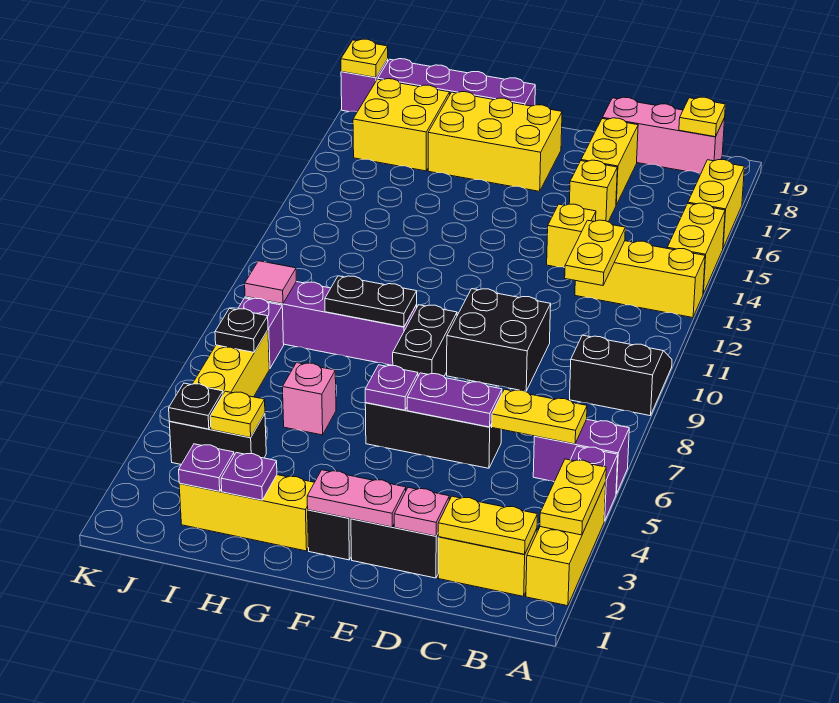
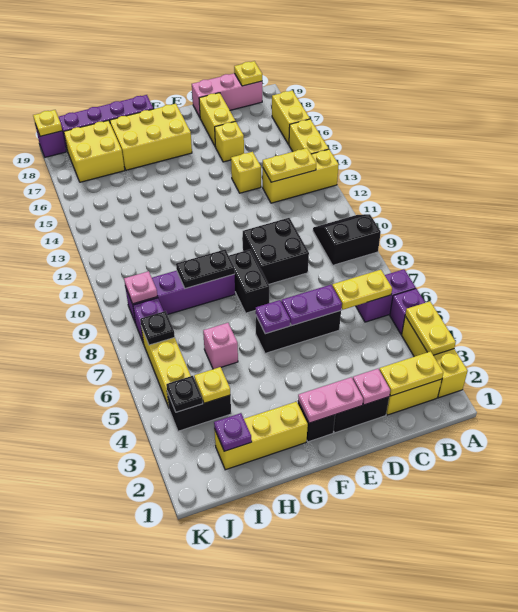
yellow plate C12:C13 level 2 -> yellow plate B13:C13 level 2
purple plate H2 level 2 -> none
pink tile J9 level 2 -> pink plate J9 level 2

